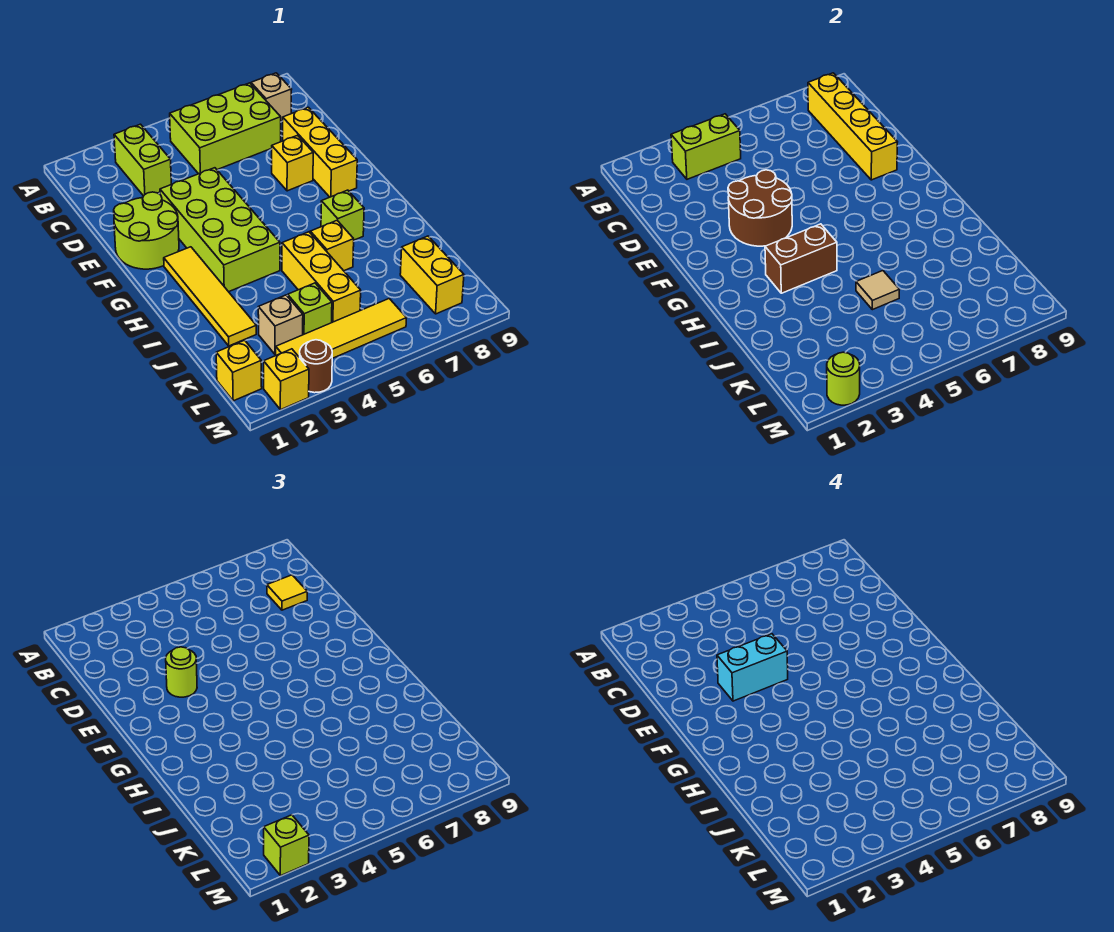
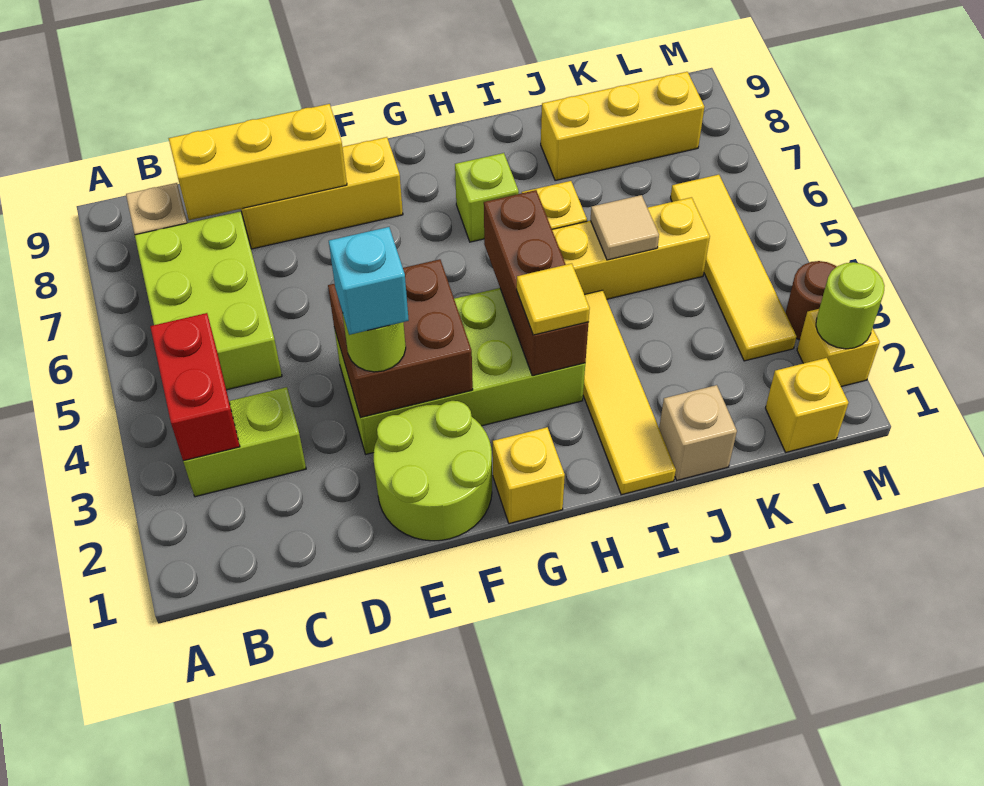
lime brick B3:B4 level 2 -> red brick B3:B4 level 2
yellow brick B8:E8 level 2 -> yellow brick C8:E8 level 2
yellow tile C8 level 3 -> yellow tile H3 level 3
brown round brick E3:F4 level 2 -> brown brick E3:F4 level 2
cyan brick E3:E4 level 4 -> cyan brick E3 level 4
yellow brick E7 level 1 -> yellow brick G1 level 1
yellow tile G2:J2 level 1 -> yellow tile I1:I4 level 1
brown brick H3:H4 level 2 -> brown brick H3:H5 level 2
tan brick K3 level 1 -> tan brick J1 level 1
lime brick K4 level 1 -> none
yellow brick K8:L8 level 1 -> yellow brick J8:L8 level 1
lime brick M2 level 3 -> none

